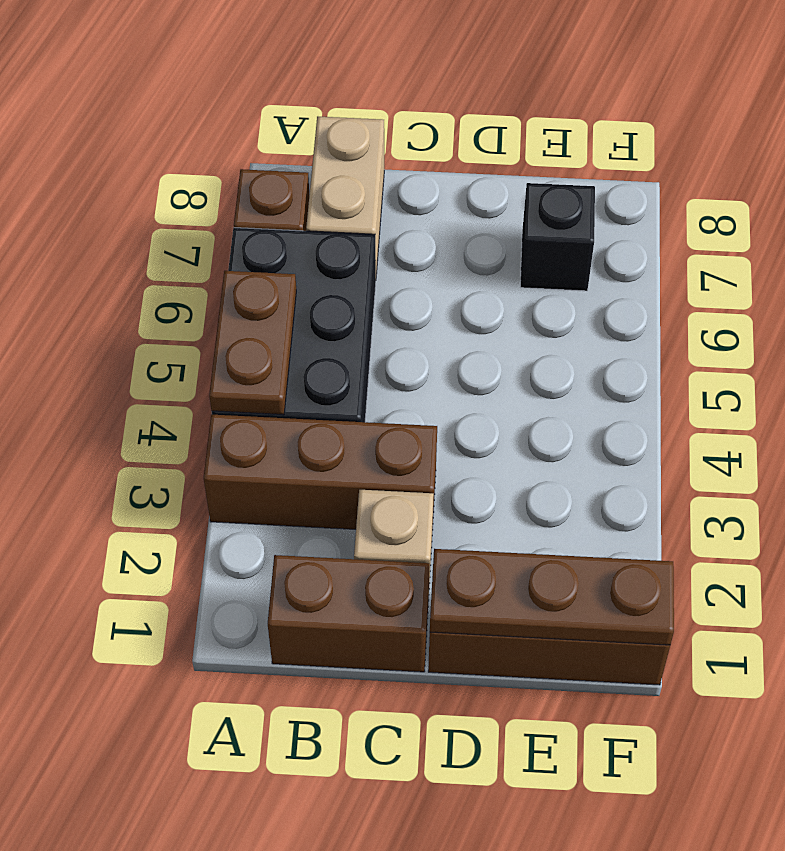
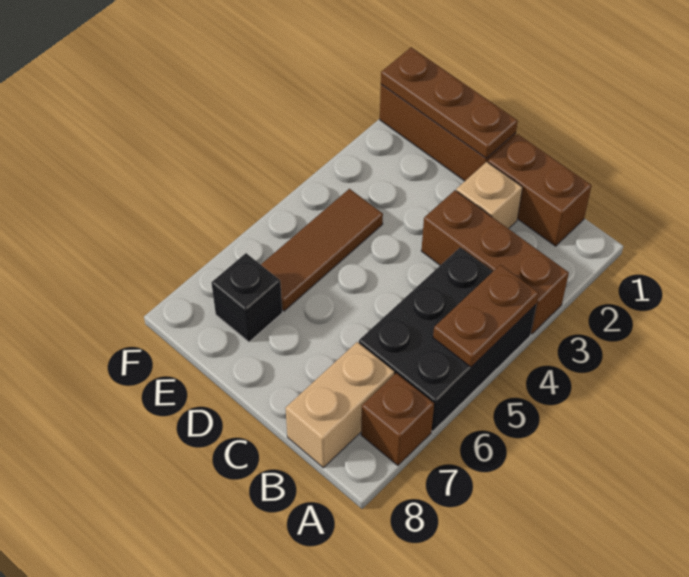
none -> brown tile E4:E6 level 1

